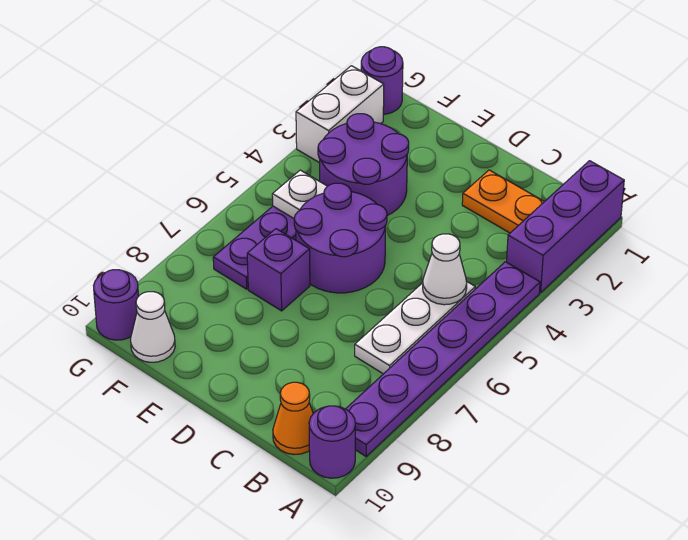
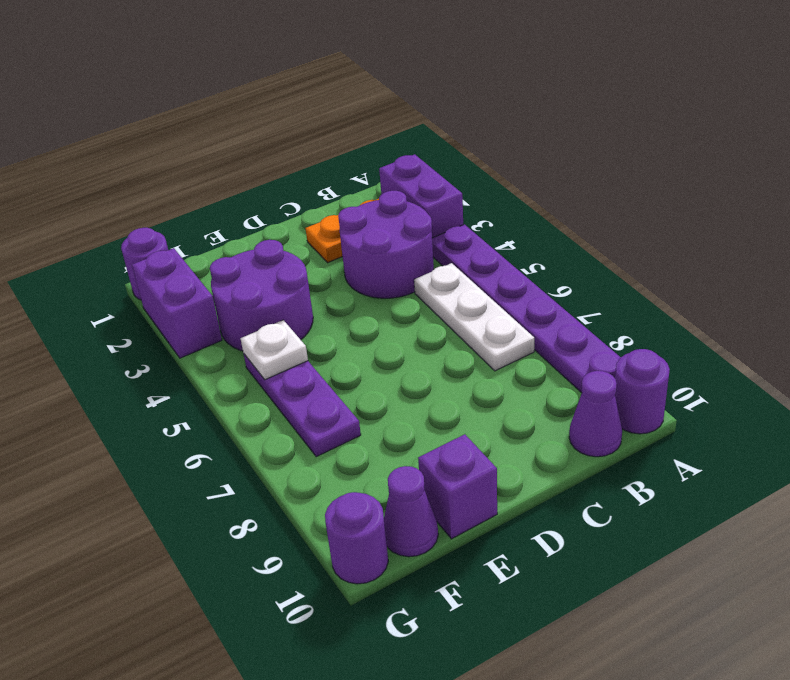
purple brick A1:A3 level 1 -> purple brick A2:A3 level 1
white cone B5 level 2 -> none
orange cone B10 level 1 -> purple cone B10 level 1
purple round brick D5:E6 level 1 -> purple round brick B3:C4 level 1
purple brick E7 level 1 -> purple brick E10 level 1
white cone F10 level 1 -> purple cone F10 level 1
white brick G2:G3 level 1 -> purple brick G2:G3 level 1

